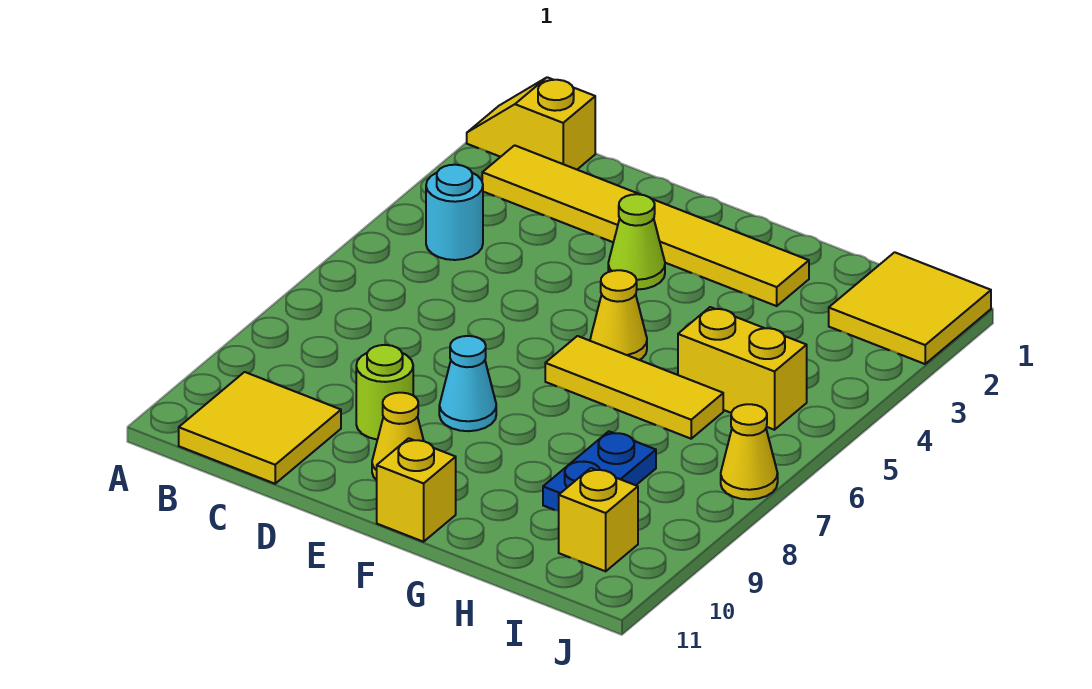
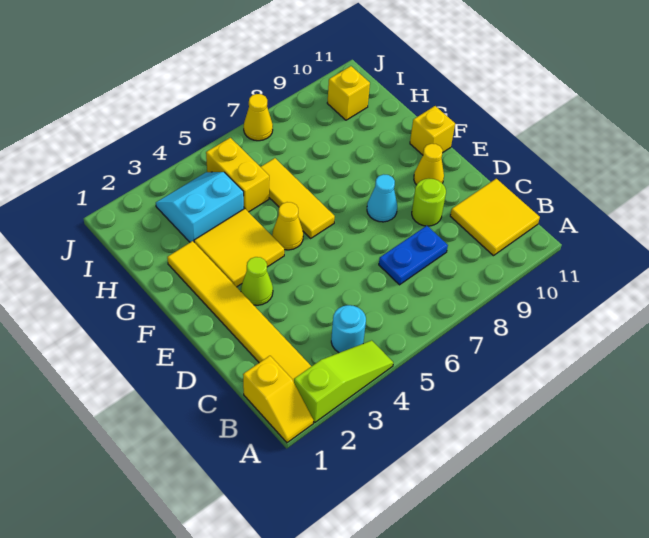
none -> lime slope A2:A4 level 1 top 2
none -> cyan slope H3:I4 level 1 top H
blue plate H8:H9 level 1 -> blue plate C7:C8 level 1
yellow tile I1:J2 level 1 -> yellow tile F3:G4 level 1

